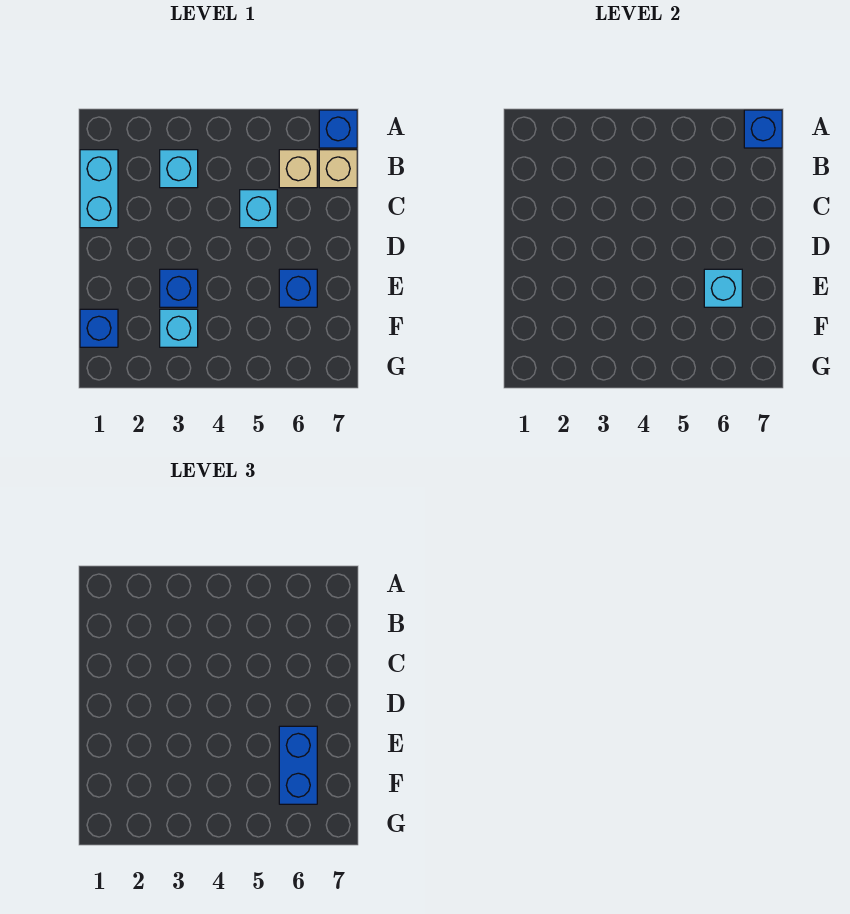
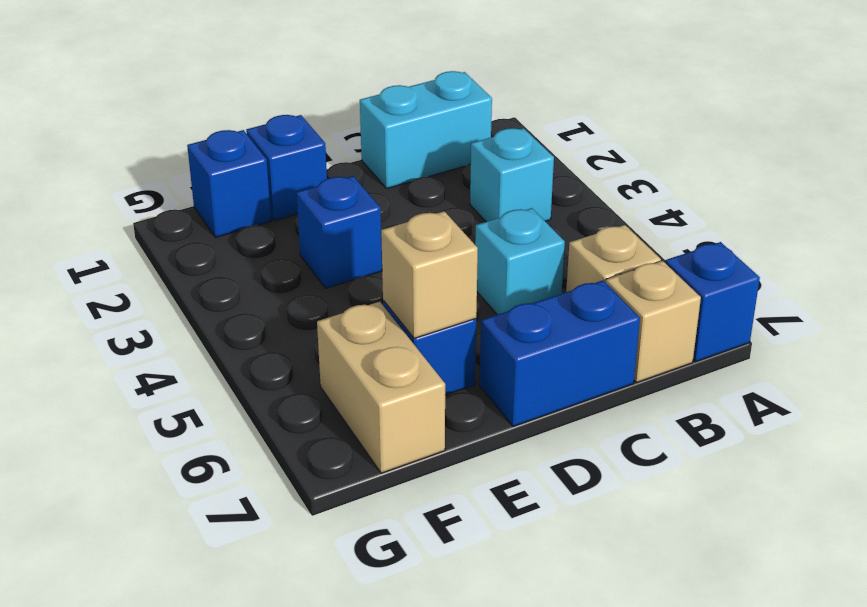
blue brick A7 level 2 -> blue brick E1 level 1
cyan brick E6 level 2 -> tan brick E6 level 2
blue brick E6:F6 level 3 -> blue brick C7:D7 level 1
cyan brick F3 level 1 -> none
none -> tan brick F6:F7 level 1

